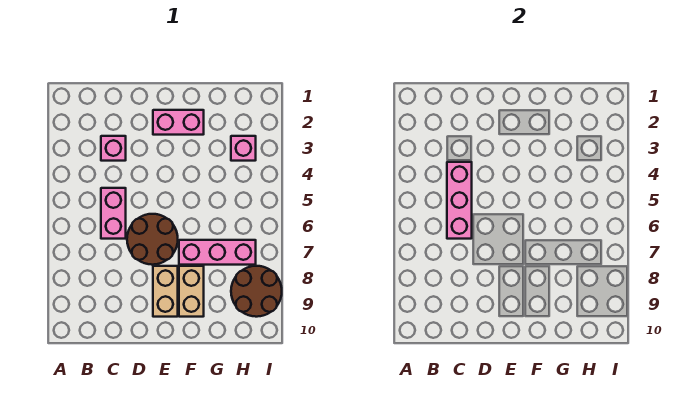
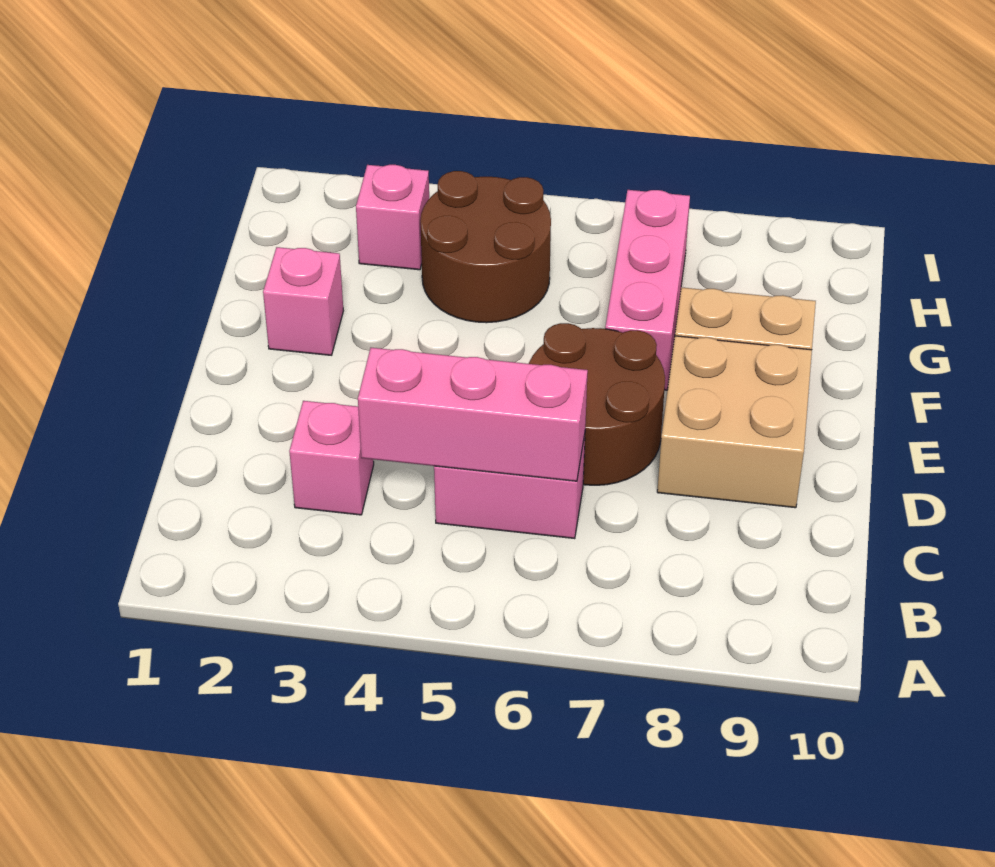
pink brick E2:F2 level 1 -> pink brick F2 level 1
tan brick E8:E9 level 1 -> tan brick D8:E9 level 1
brown round brick H8:I9 level 1 -> brown round brick G4:H5 level 1

